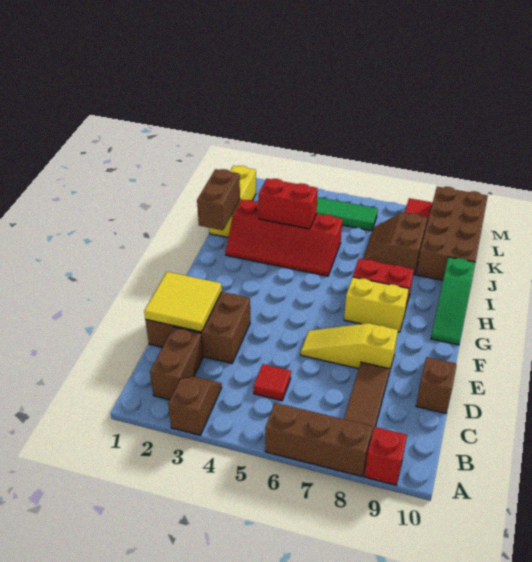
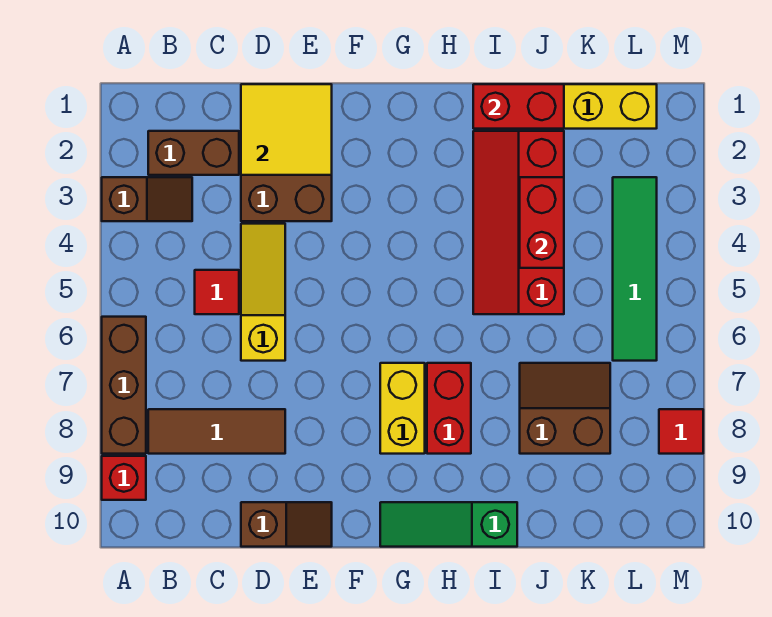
yellow slope E6:E8 level 1 top 8 -> yellow slope D4:D6 level 1 top 6
brown brick I1:J1 level 2 -> red brick I1:J1 level 2
brown brick J9:M10 level 1 -> none

